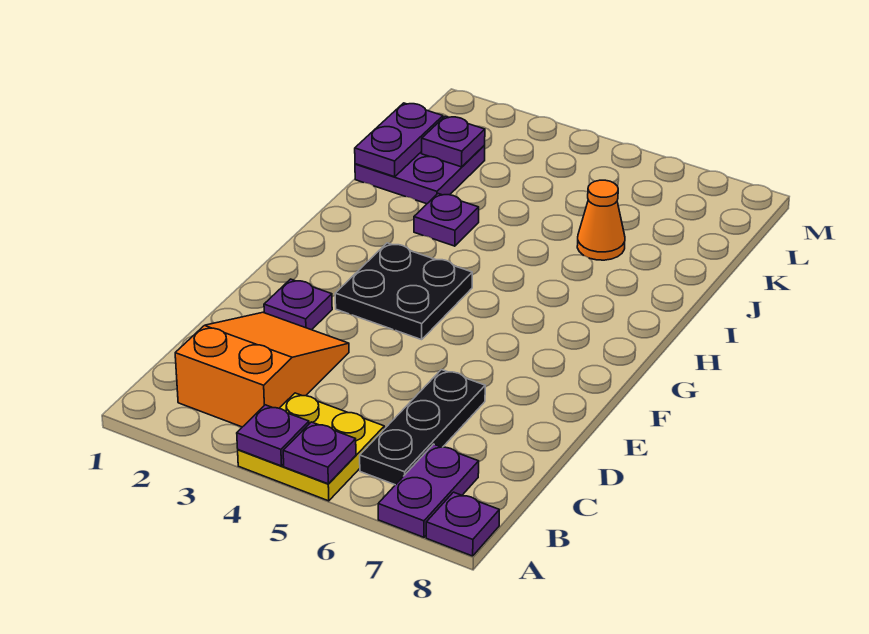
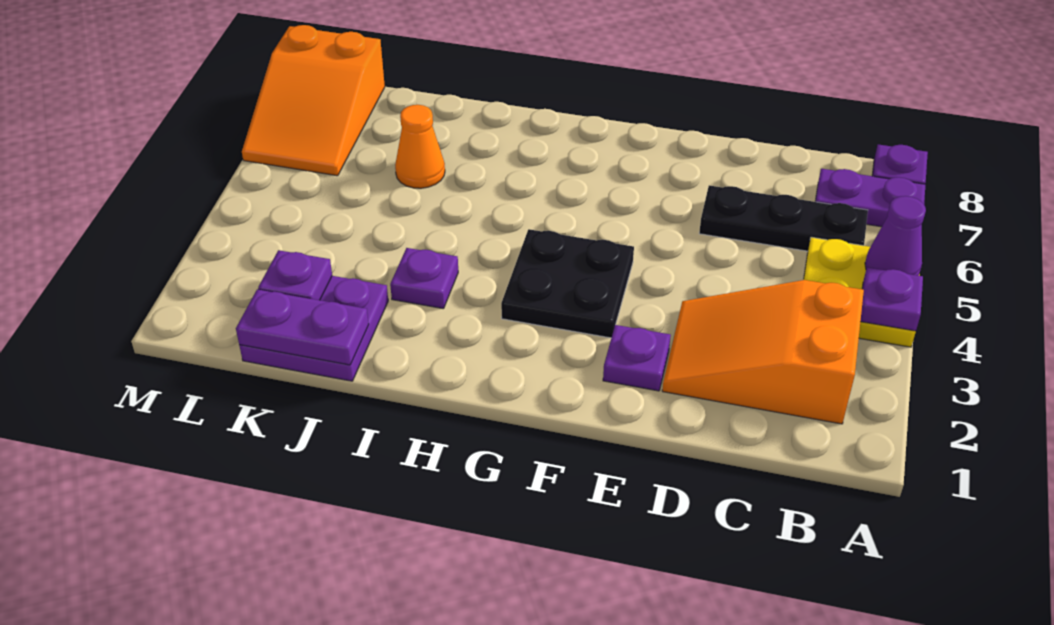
purple plate A5 level 2 -> purple cone A5 level 2
none -> orange slope L6:M8 level 1 top 8

